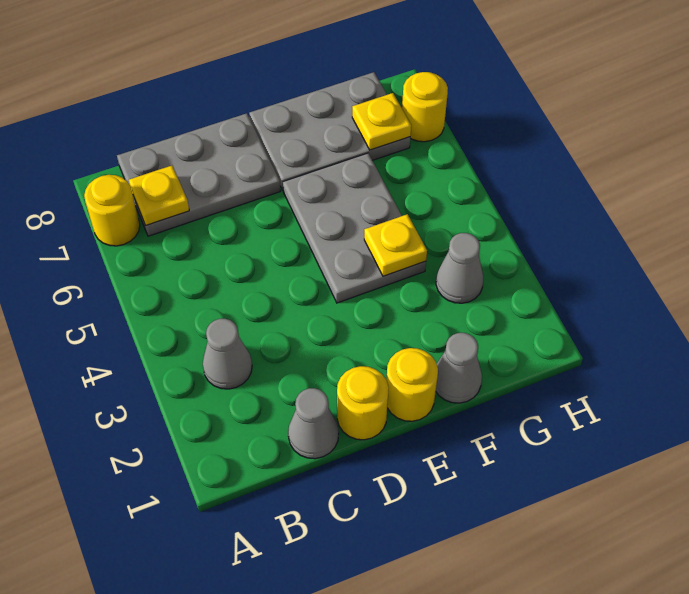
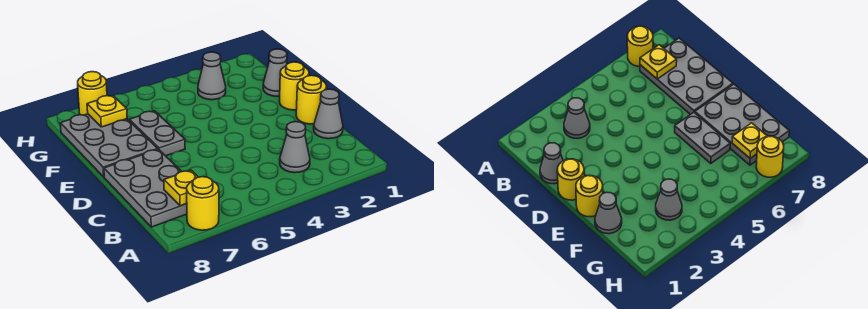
grey plate E4:F6 level 1 -> grey plate E6:F6 level 1
yellow plate F4 level 2 -> none

